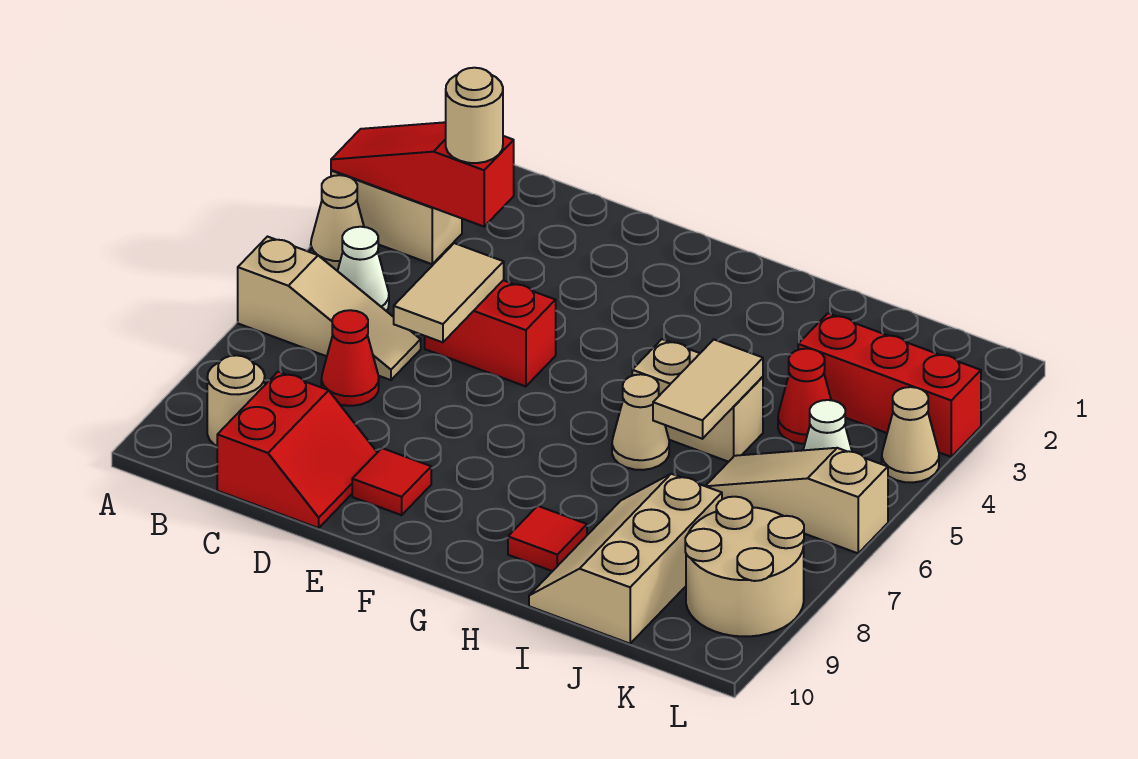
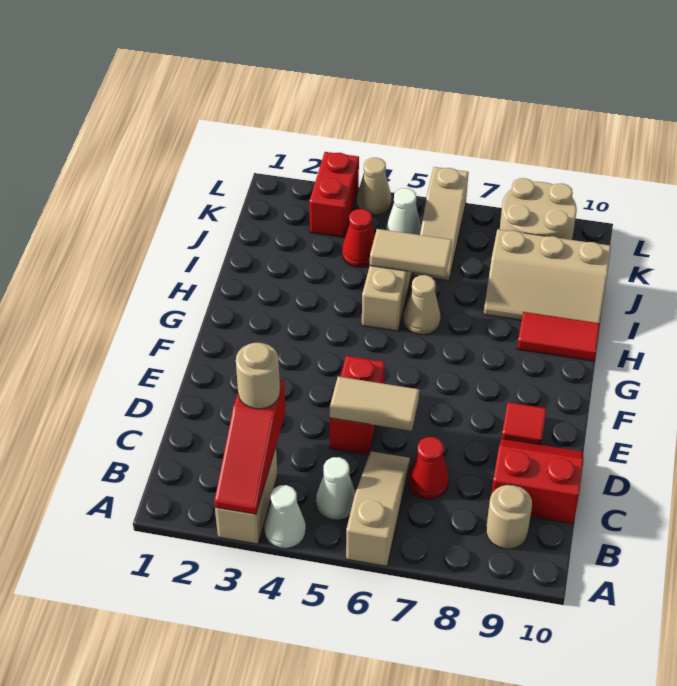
tan cone A4 level 1 -> white cone A4 level 1
red tile H9 level 1 -> red tile H9:H10 level 1
red brick J3:L3 level 1 -> red brick K3:L3 level 1

